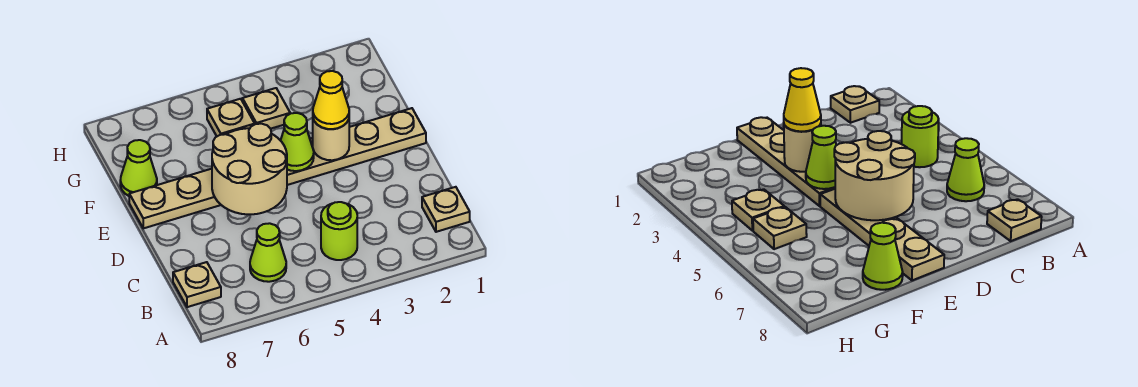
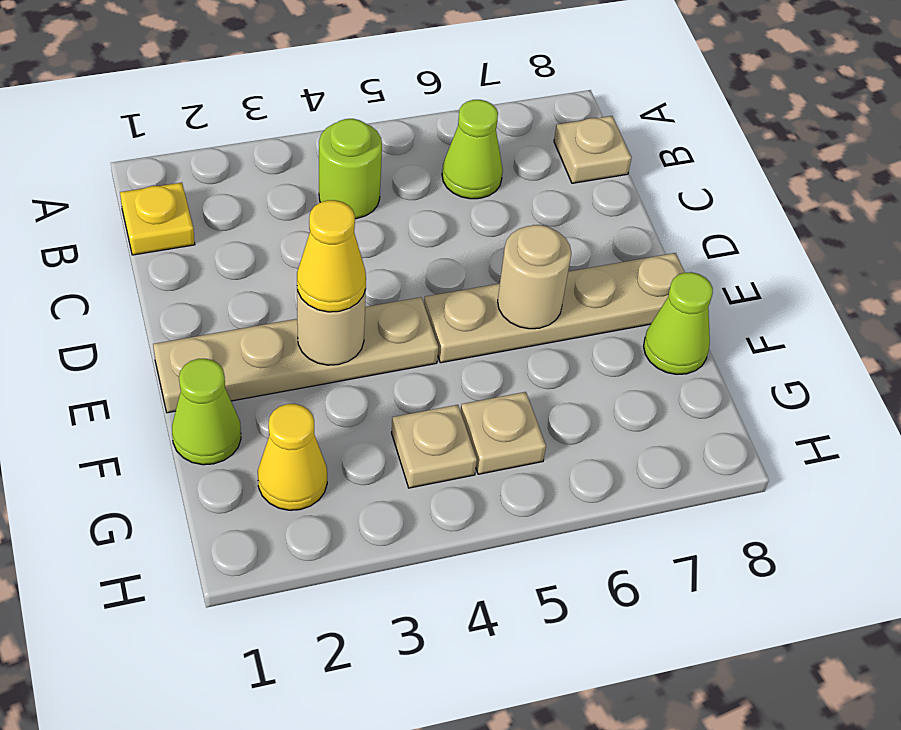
tan plate B1 level 1 -> yellow plate B1 level 1
tan round brick D5:E6 level 2 -> tan round brick E6 level 2
lime cone E4 level 2 -> lime cone F1 level 1
none -> yellow cone G2 level 1

